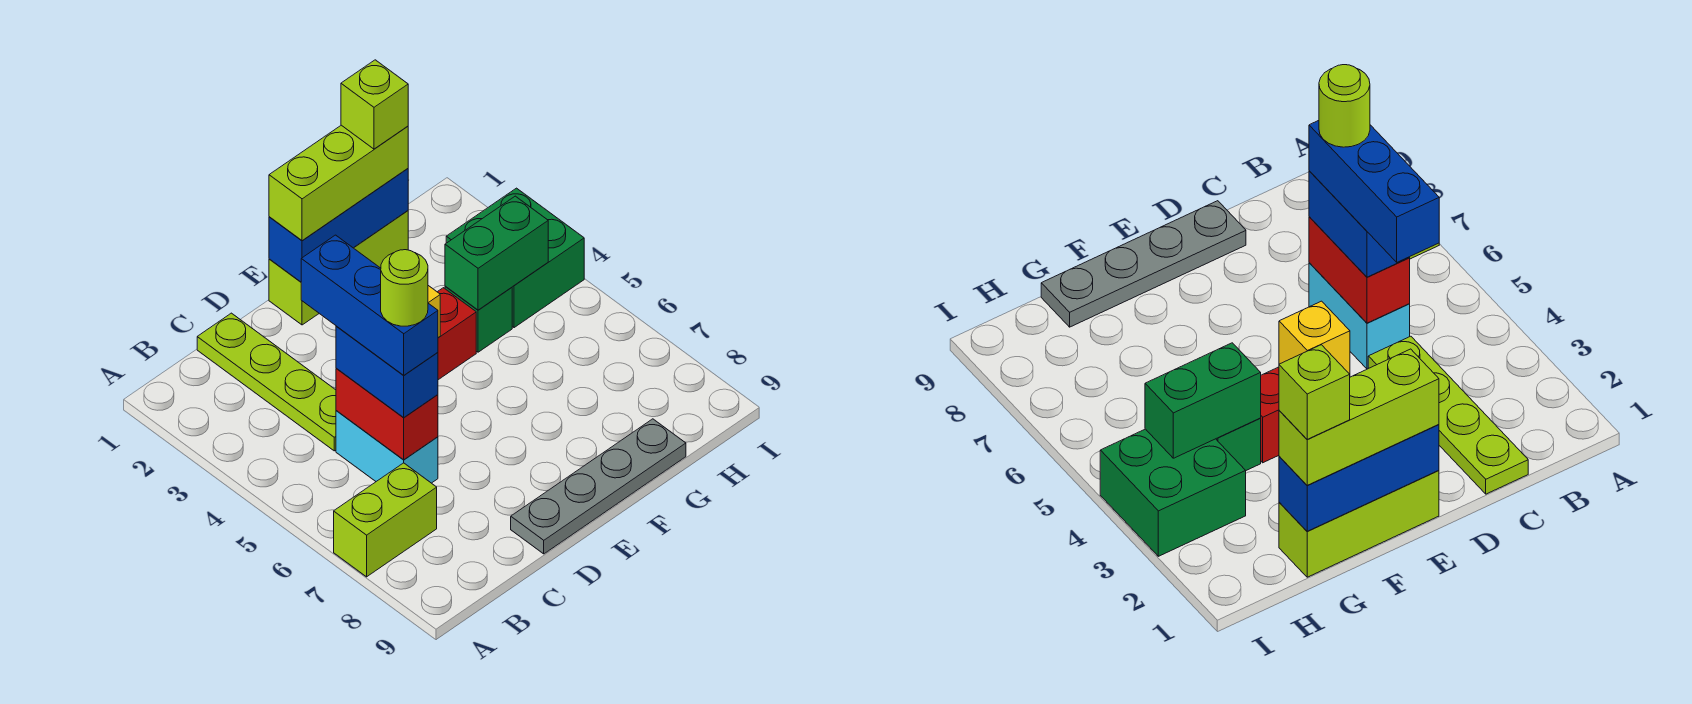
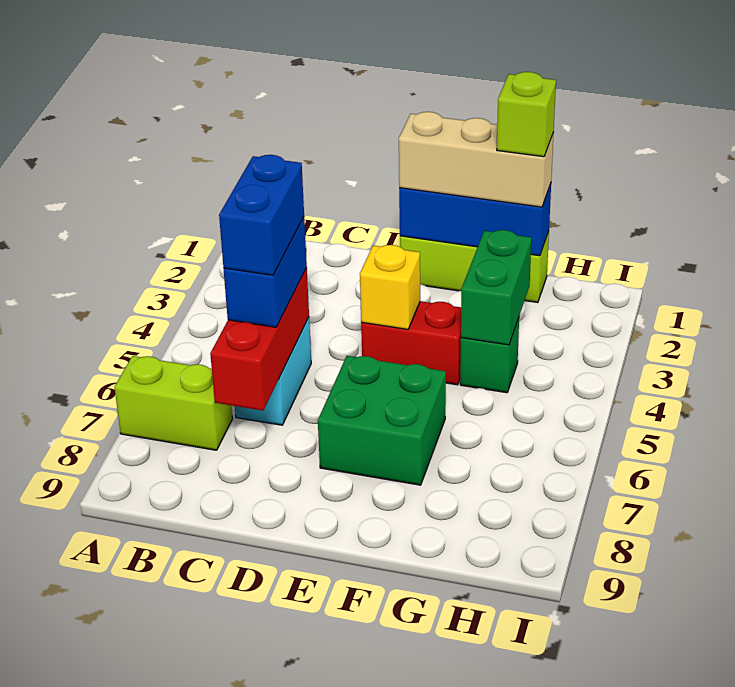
lime plate C1:C4 level 1 -> none
blue brick C4:C6 level 4 -> blue brick C5:C6 level 4
red brick C5:C6 level 2 -> red brick C5:C7 level 2
lime round brick C6 level 5 -> none
grey plate D9:G9 level 1 -> none
lime brick E1:G1 level 3 -> tan brick E1:G1 level 3
green brick G4:H4 level 2 -> green brick G3:G4 level 2
green brick H3:I4 level 1 -> green brick E6:F7 level 1

